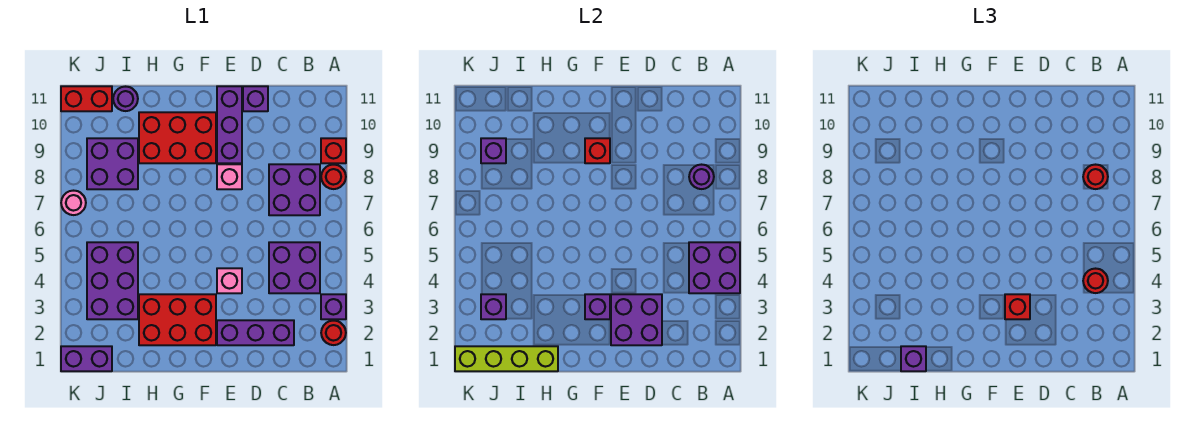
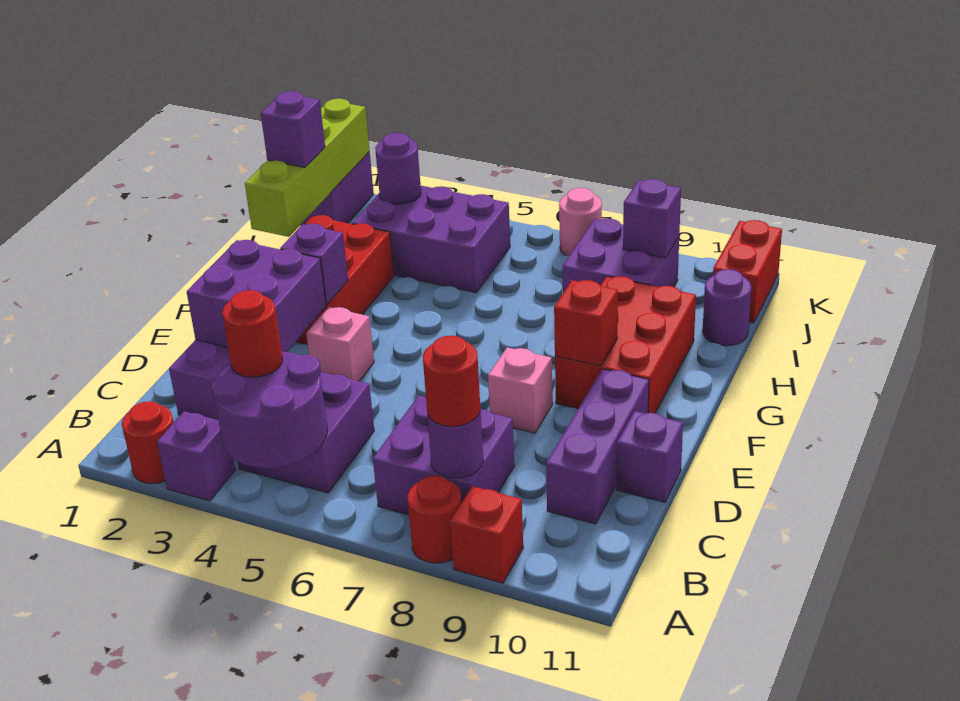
purple brick A4:B5 level 2 -> purple round brick A4:B5 level 2
red brick E3 level 3 -> none
purple brick E9:E11 level 1 -> purple brick C10:E10 level 1
purple brick J3 level 2 -> purple round brick J3 level 2

